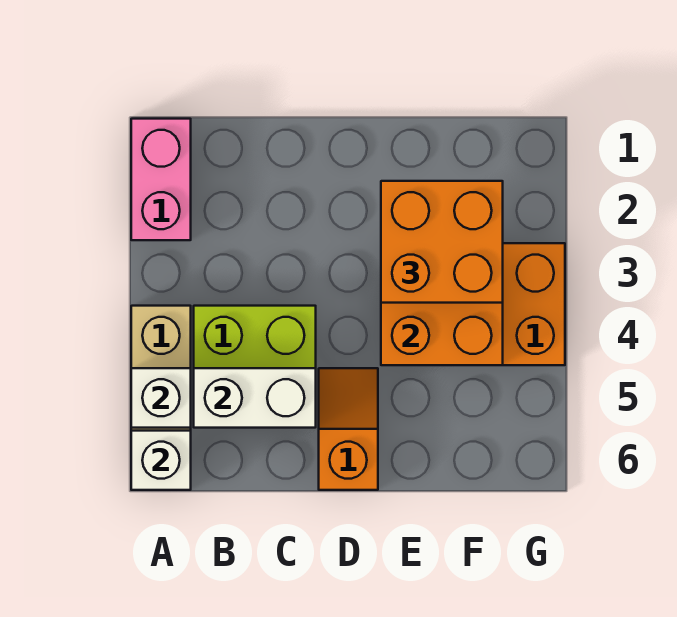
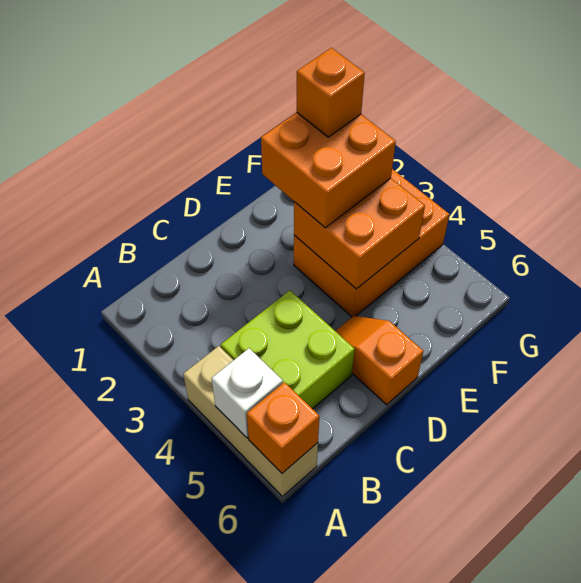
pink brick A1:A2 level 1 -> none
white brick A6 level 2 -> orange brick A6 level 2
white brick B5:C5 level 2 -> none
none -> orange brick F2 level 4

